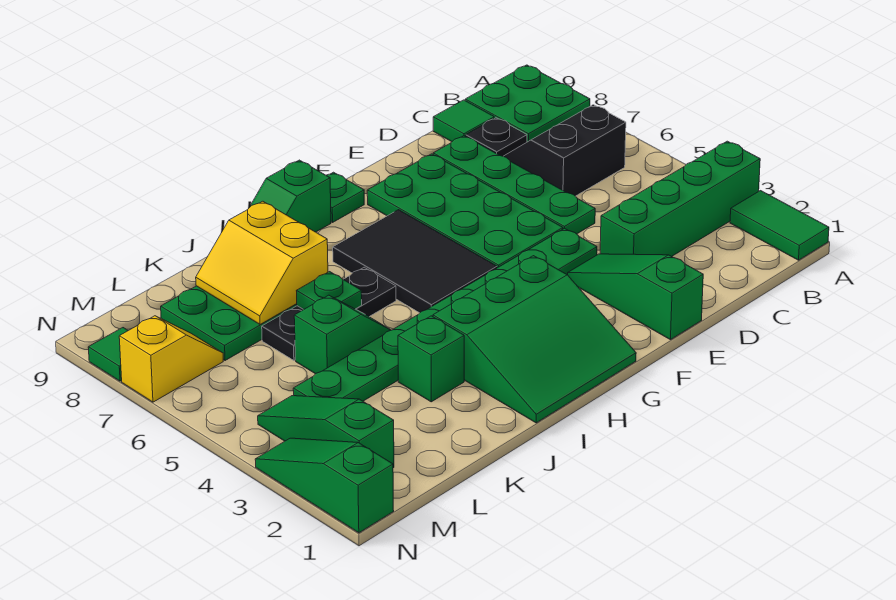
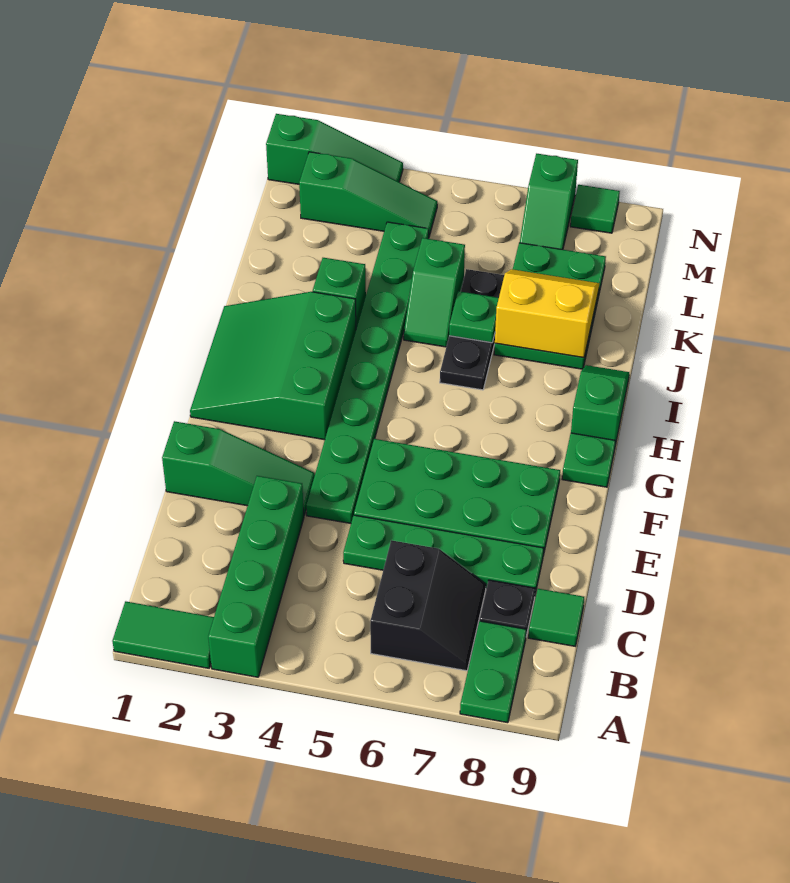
green plate A8:B9 level 1 -> green plate A8:B8 level 1
black tile G5:H7 level 1 -> none
yellow slope M7:N7 level 1 top N -> green slope M7:N7 level 1 top N

